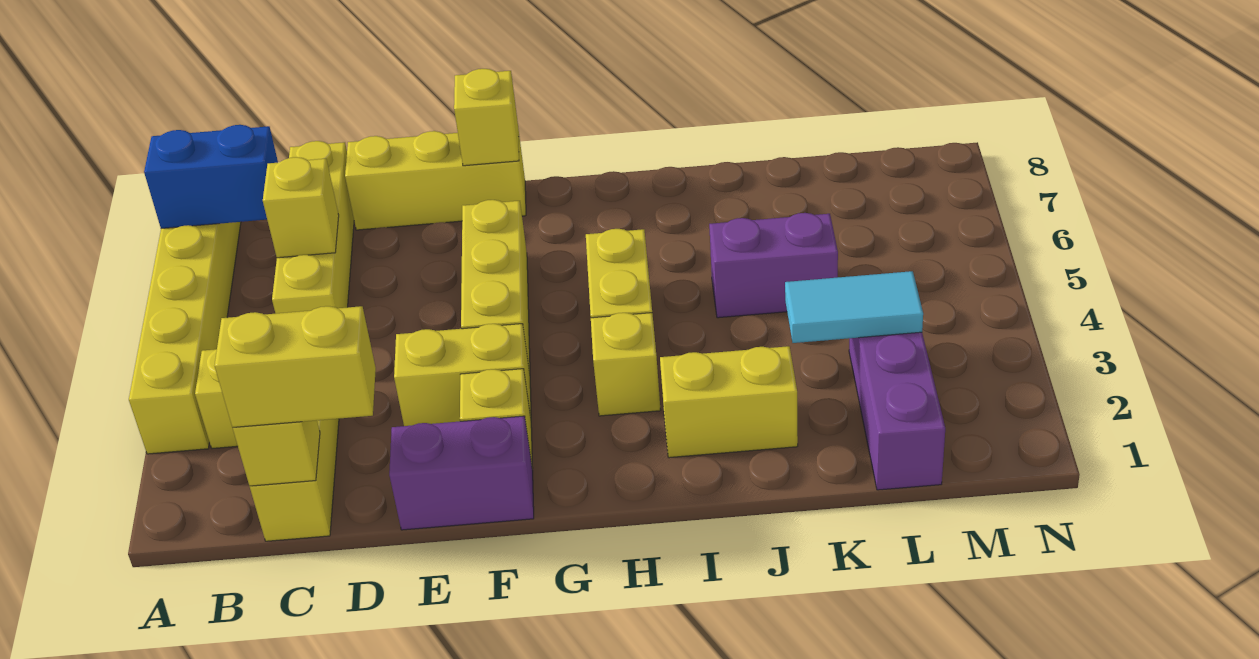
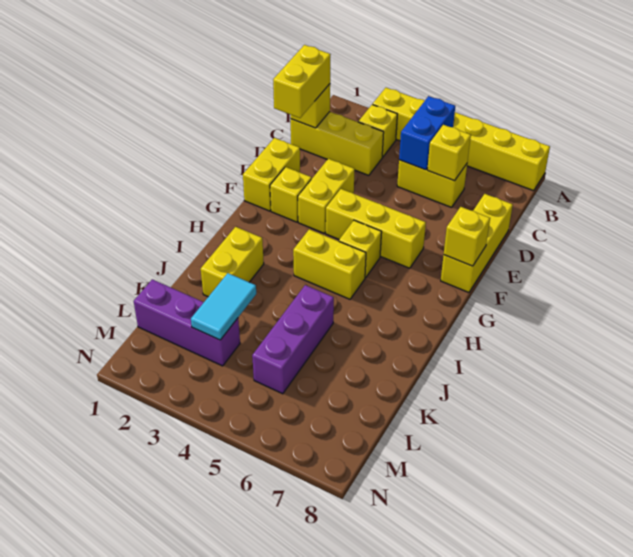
blue brick A7:B7 level 2 -> blue brick B5:C5 level 2
yellow brick C5:C8 level 1 -> yellow brick C5:C6 level 1
purple brick E1:F1 level 1 -> yellow brick E1:F1 level 1
yellow brick H3 level 1 -> yellow brick G5 level 1
purple brick J5:K5 level 1 -> purple brick J5:L5 level 1

